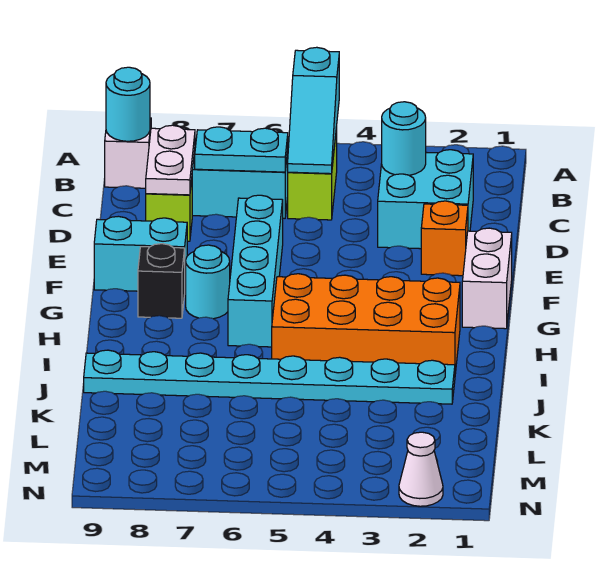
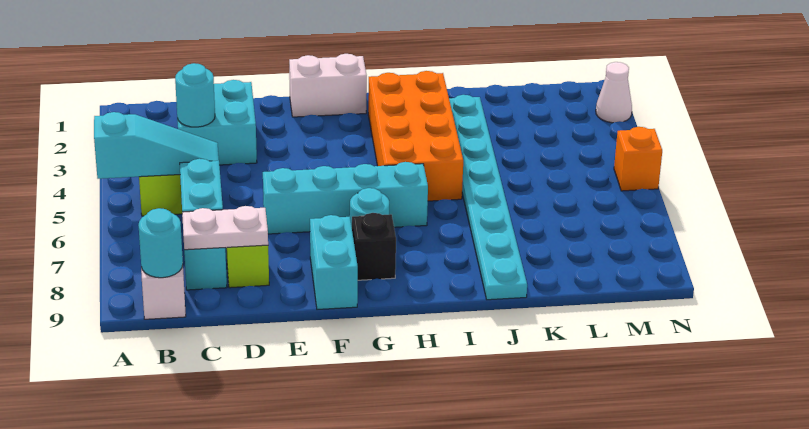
orange brick E2 level 1 -> orange brick N5 level 1

